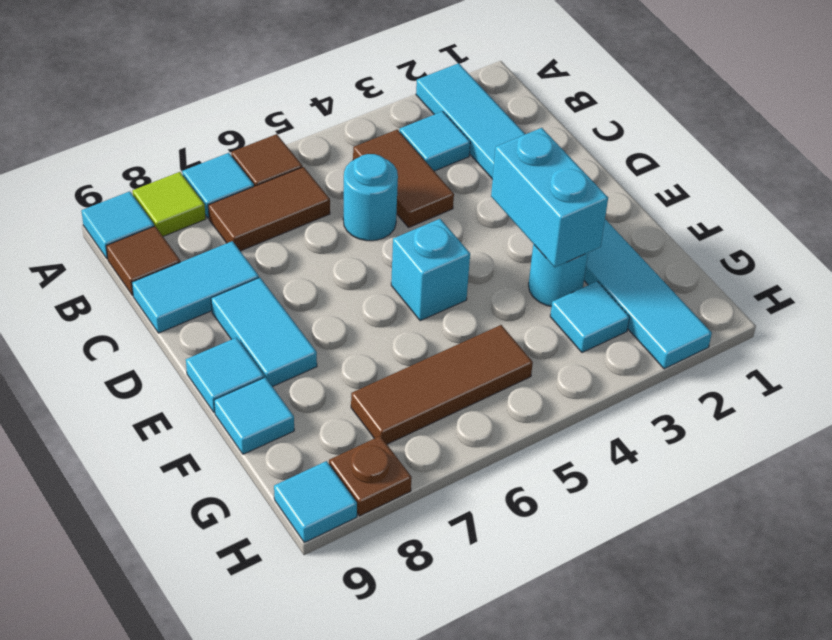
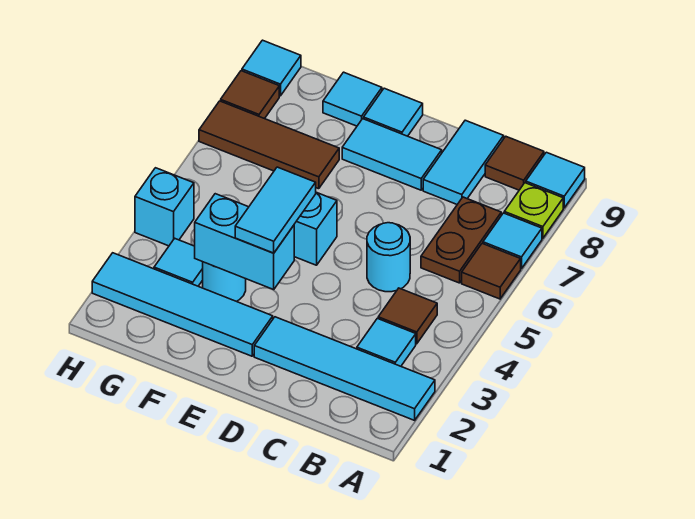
lime tile A8 level 1 -> lime plate A8 level 1
brown tile B4:C4 level 1 -> brown tile B4 level 1
brown tile B6:B7 level 1 -> brown plate B6:B7 level 1
none -> cyan tile E3:E4 level 3
brown tile G5:G7 level 1 -> brown tile F7:H7 level 1
none -> cyan brick H4 level 1
brown plate H8 level 1 -> brown tile H8 level 1

